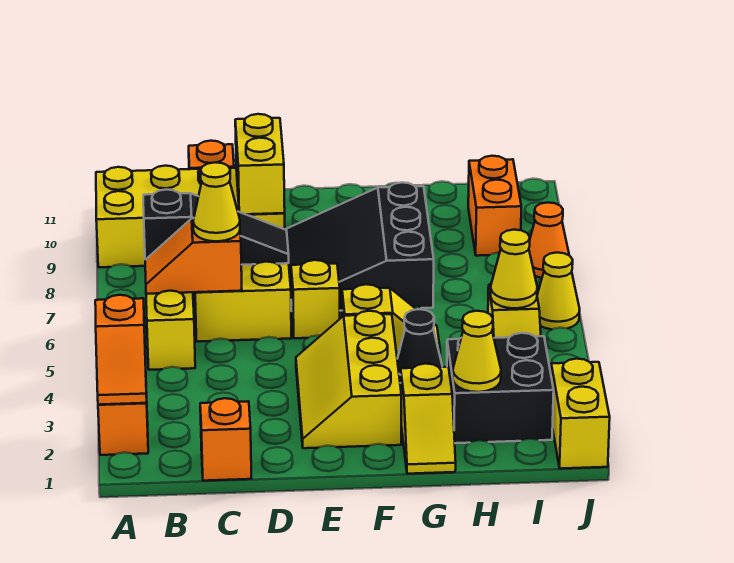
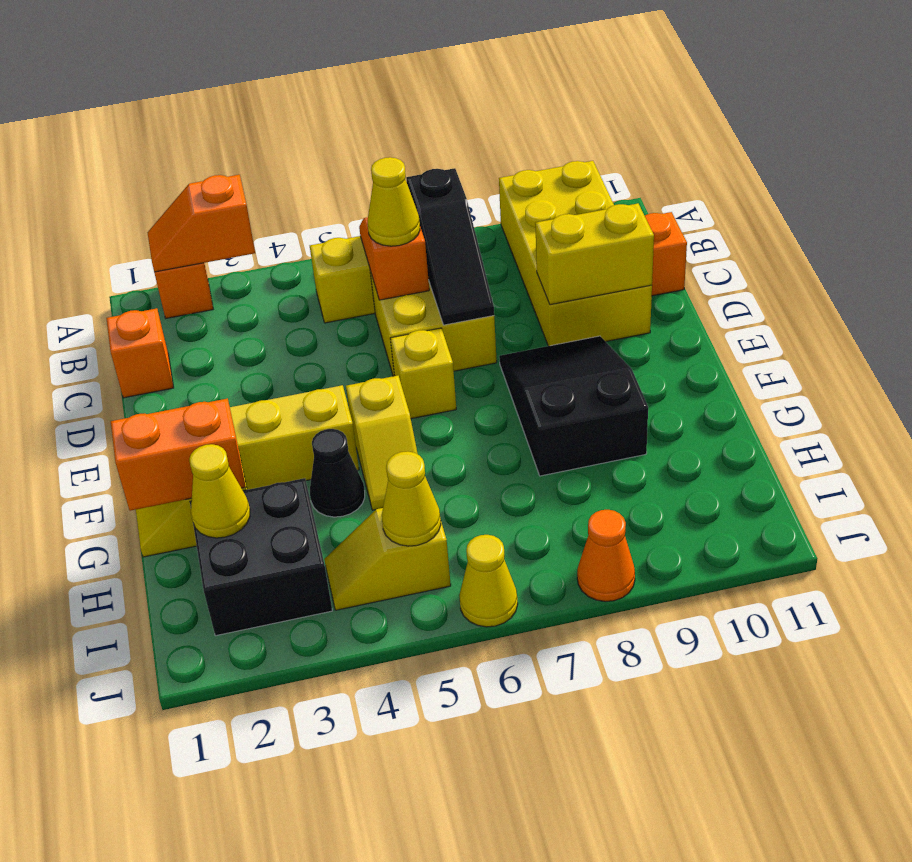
black slope E7:G9 level 1 top G -> black slope E8:G9 level 1 top G
orange brick I9:I10 level 1 -> orange brick G1:G2 level 2
yellow brick J1:J2 level 1 -> none

